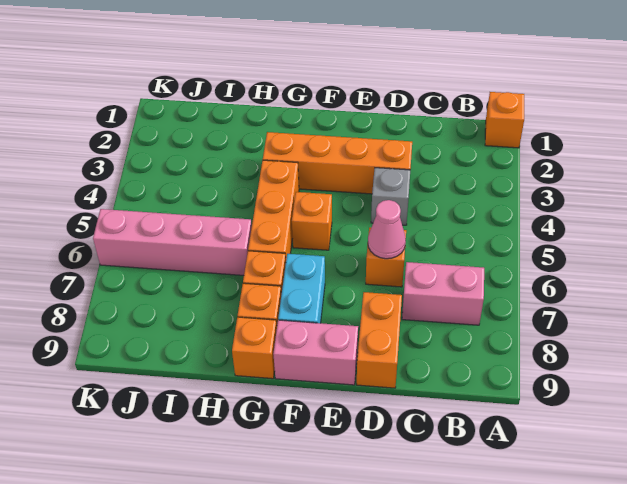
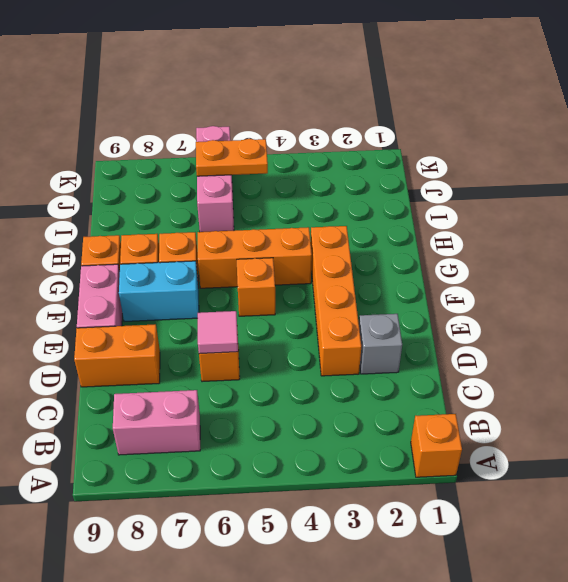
pink brick B7:C7 level 1 -> pink brick B7:B8 level 1
grey brick D4 level 1 -> grey brick D2 level 1
pink cone D6 level 2 -> pink tile D6 level 2
pink brick H6:K6 level 1 -> pink brick I6:K6 level 1
none -> orange plate J5:J6 level 2

